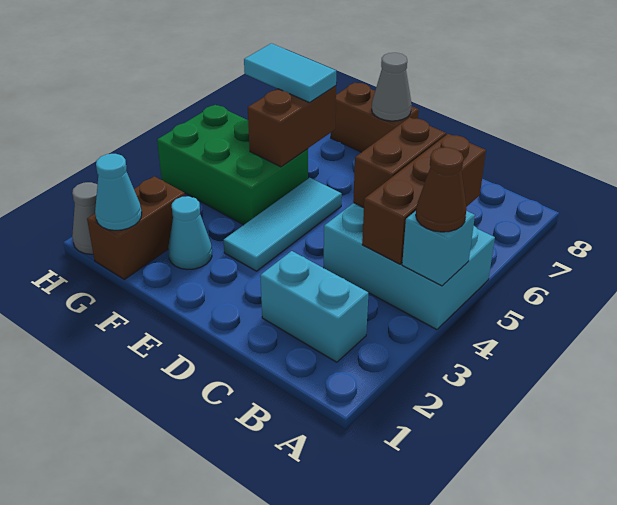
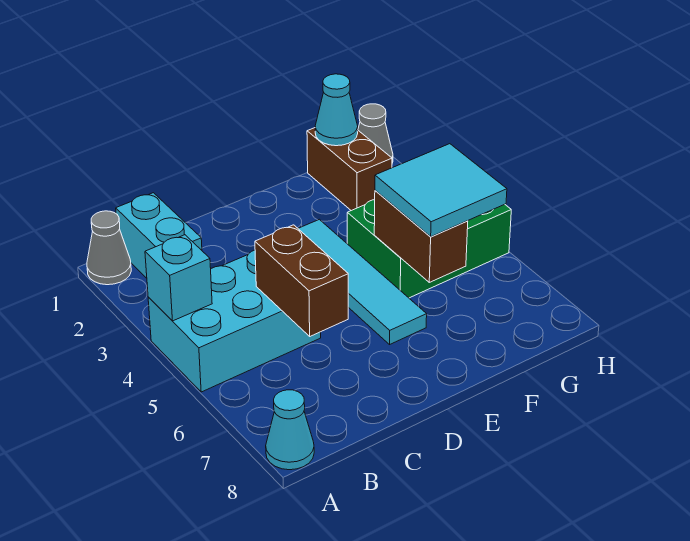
brown cone A4 level 3 -> none
cyan brick B2:C2 level 1 -> cyan brick B1:B2 level 1
brown brick B4:B6 level 2 -> none
cyan tile E3:E5 level 1 -> cyan tile E3:E6 level 1
brown brick E8:F8 level 1 -> none
grey cone E8 level 2 -> grey cone A1 level 1
cyan cone F2 level 1 -> cyan cone A8 level 1
cyan tile F6:G6 level 3 -> cyan tile F5:G6 level 3

